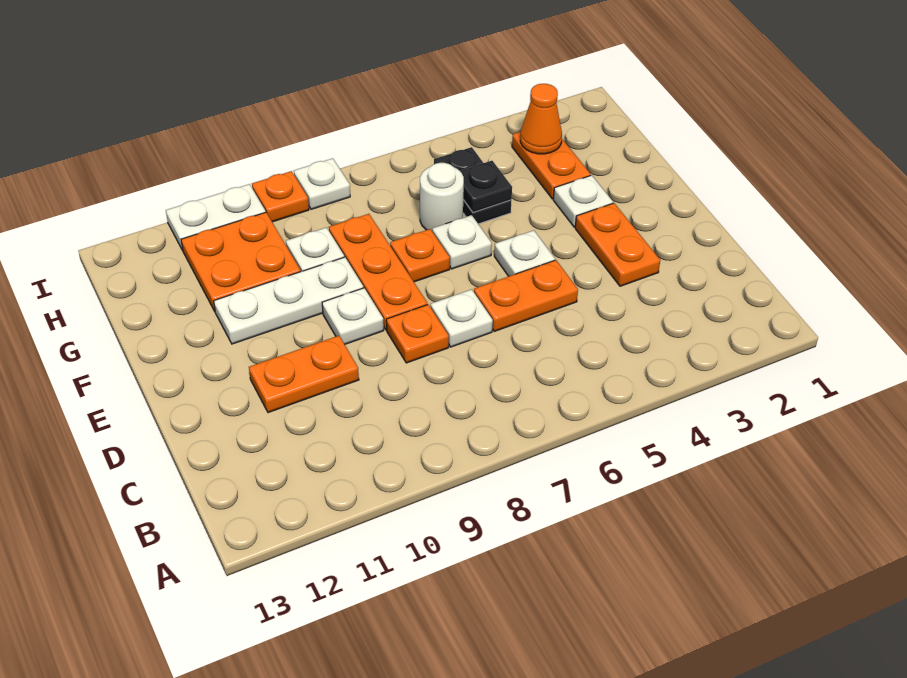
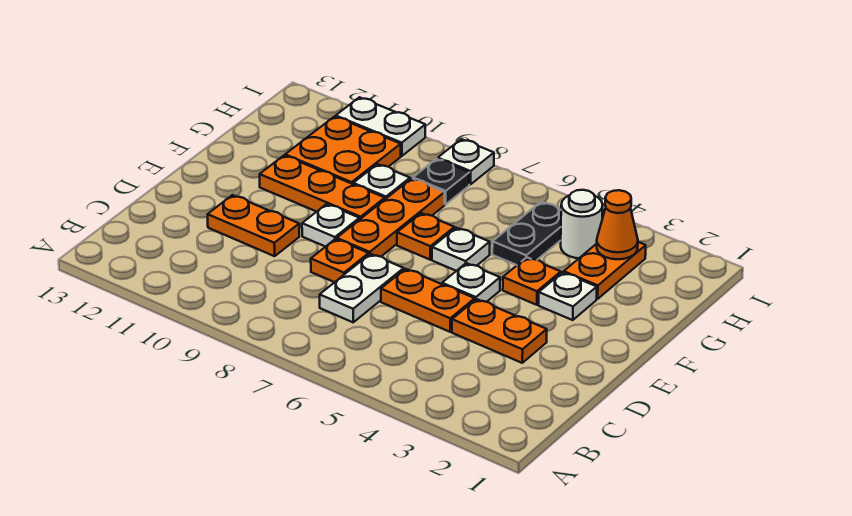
orange plate D3:E3 level 1 -> orange plate D3:D4 level 1
white plate D7 level 1 -> white plate C7:D7 level 1
white plate F9:F11 level 1 -> orange plate F9:F11 level 1
black plate G5 level 2 -> black plate H8 level 1
white round brick G6 level 1 -> white round brick H4 level 1
orange plate I9 level 1 -> orange plate F4 level 1

